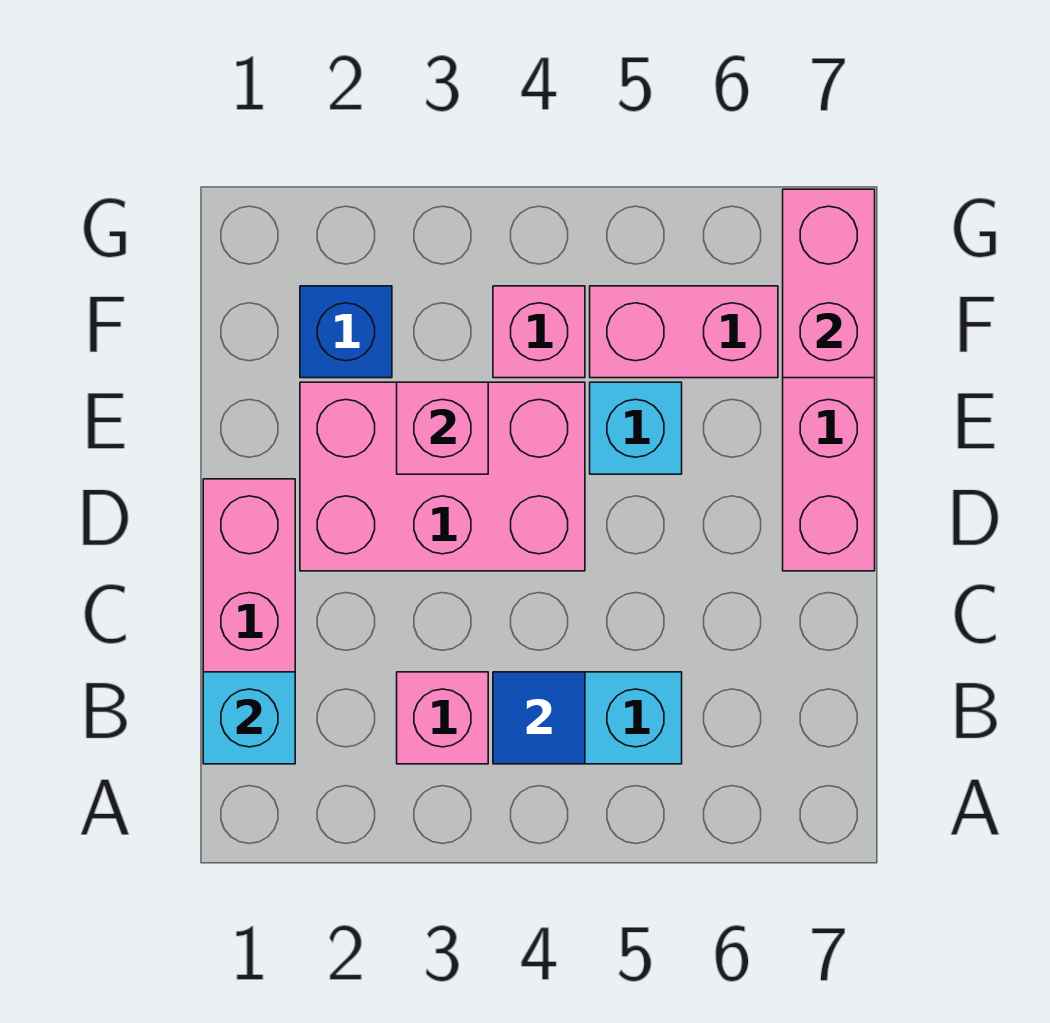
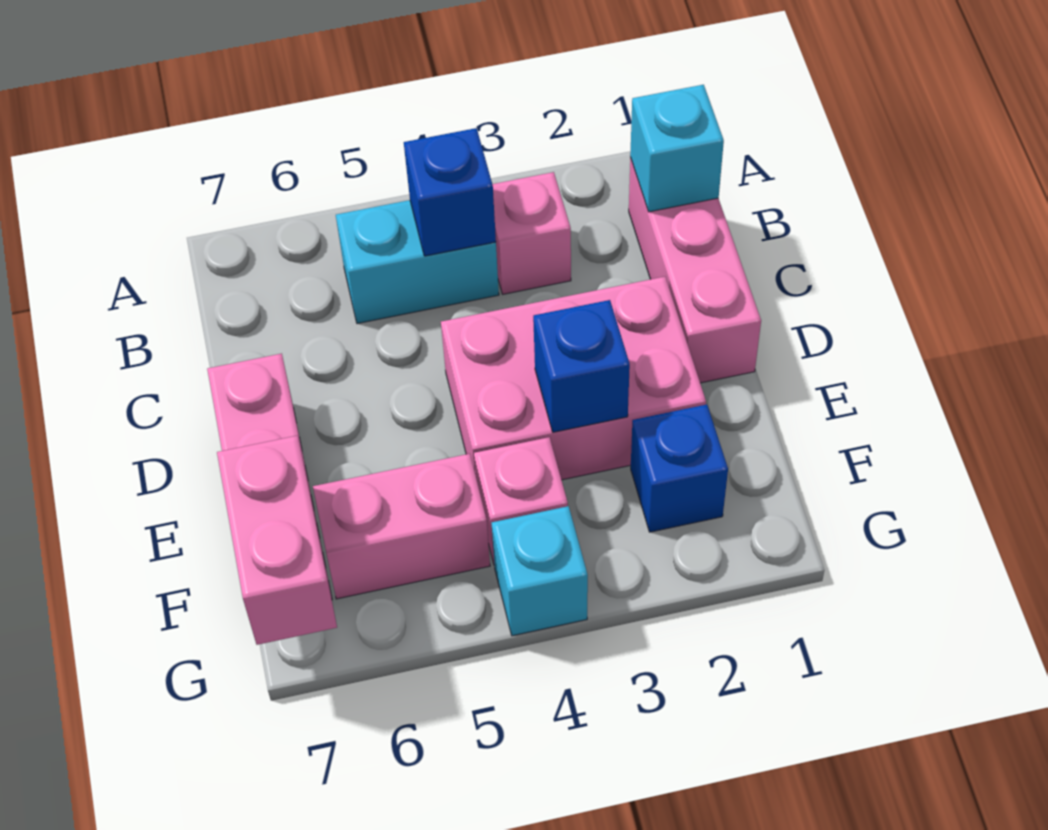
blue tile B4 level 2 -> blue brick B4 level 2
pink brick E3 level 2 -> blue brick E3 level 2
cyan brick E5 level 1 -> cyan brick G4 level 1

